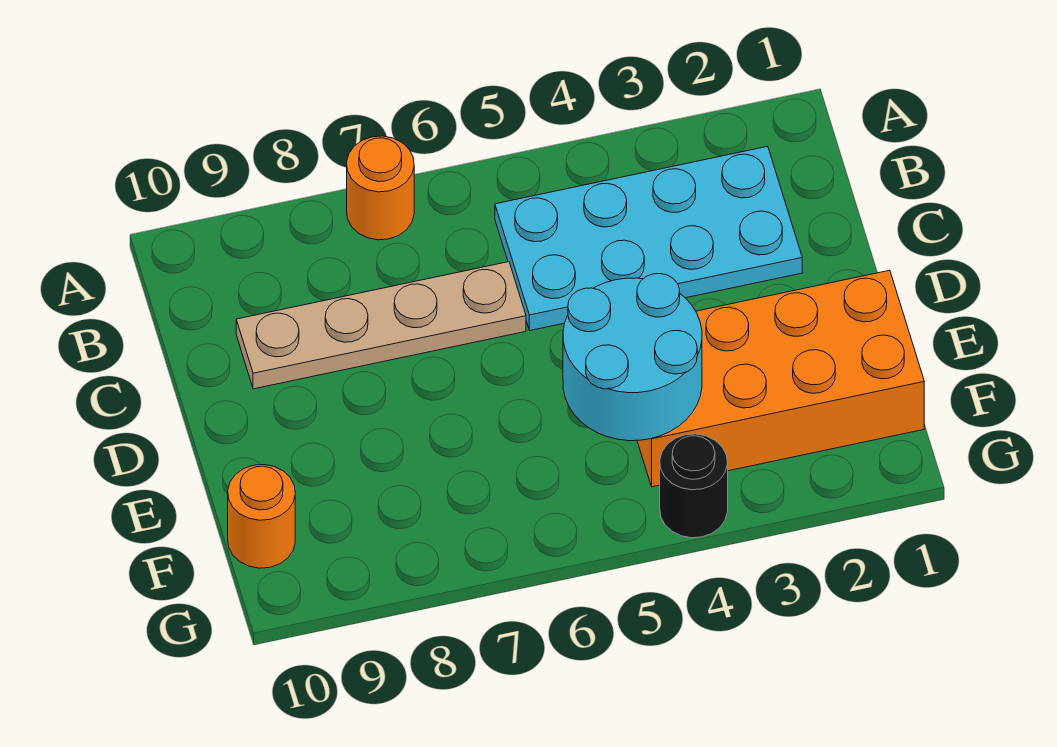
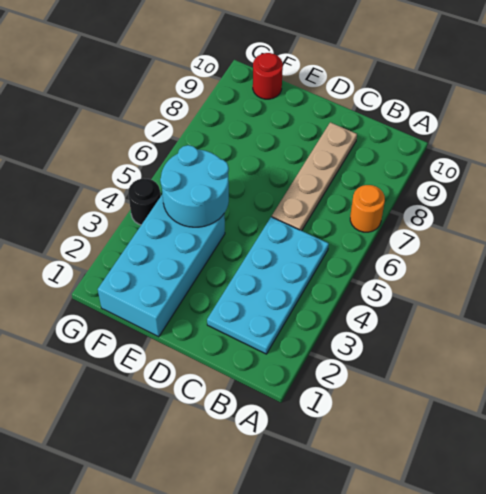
orange brick E1:F4 level 1 -> cyan brick E1:F4 level 1
orange round brick F10 level 1 -> red round brick F10 level 1

